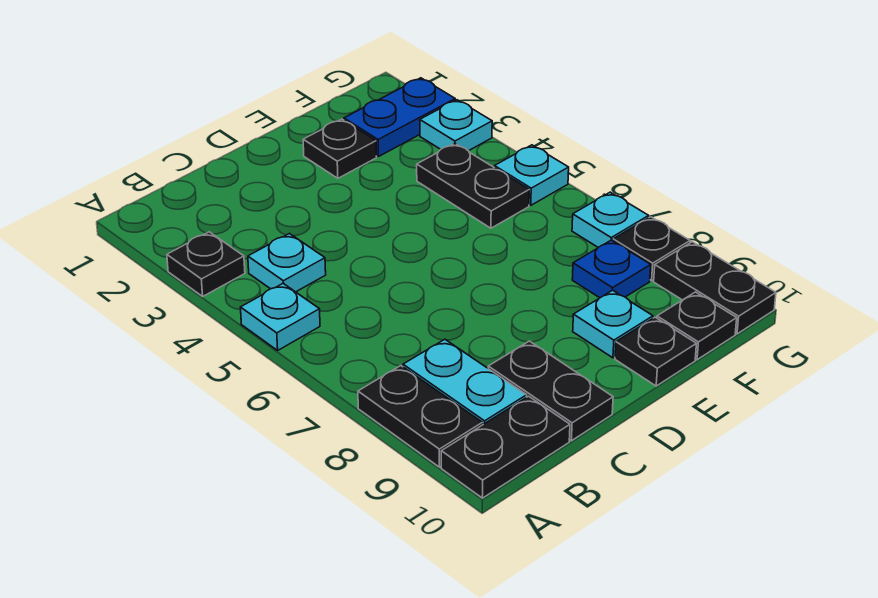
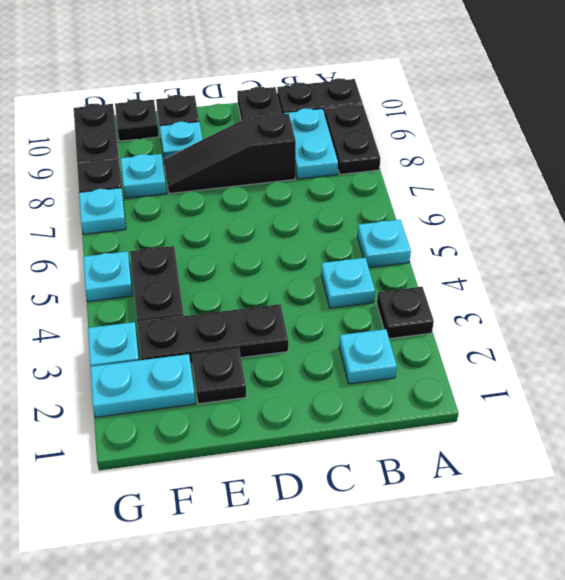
none -> cyan plate B2 level 1
none -> black slope C8:E8 level 1 top C
none -> black plate D3:F3 level 1
blue plate F2:G2 level 1 -> cyan plate F2:G2 level 1
blue plate F8 level 1 -> cyan plate F8 level 1

